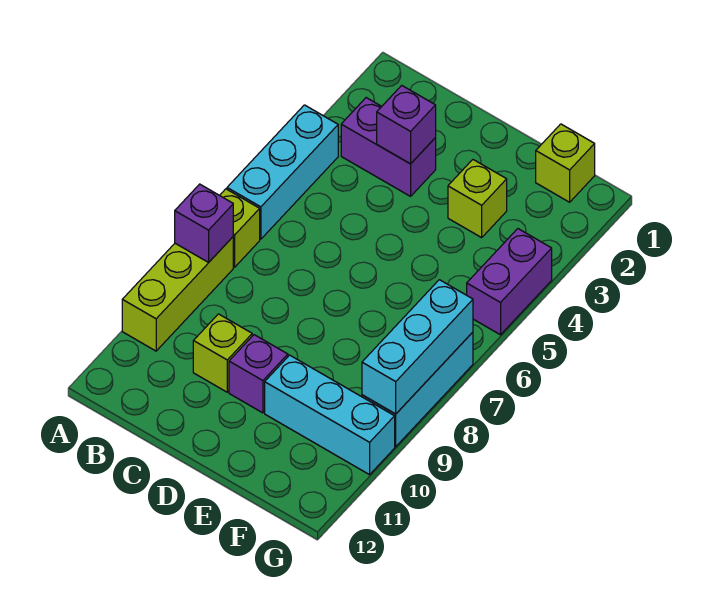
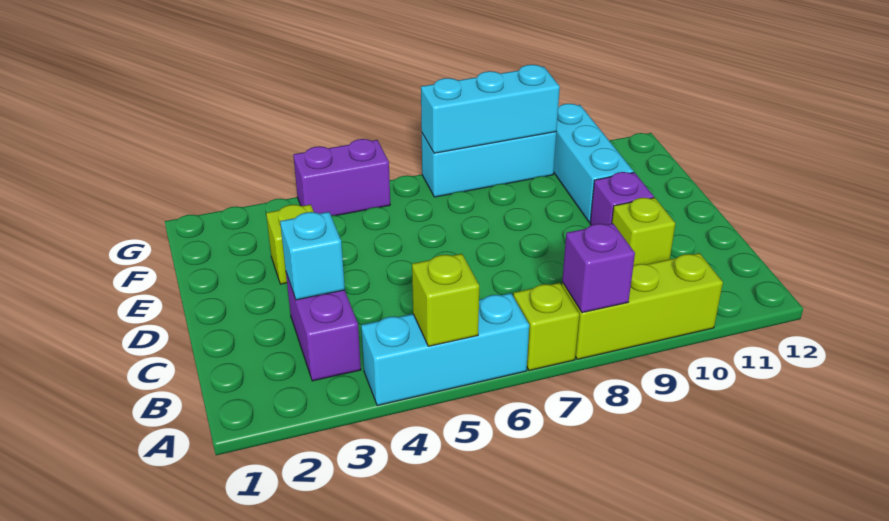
purple brick C3 level 2 -> cyan brick C3 level 2
lime brick F1 level 1 -> lime brick A5 level 2

